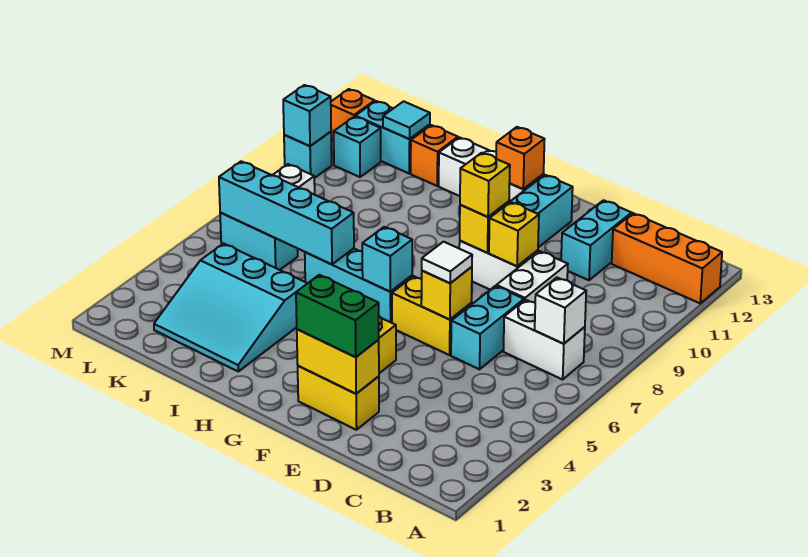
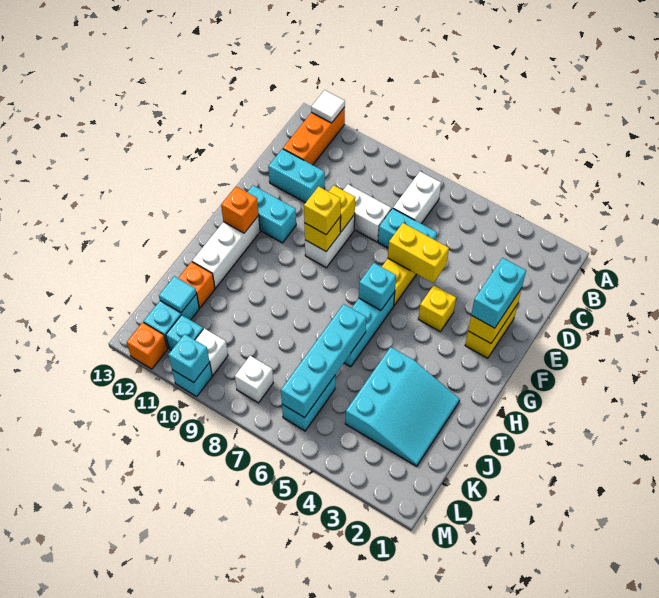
white brick B7 level 2 -> white brick L10 level 1
green brick E2:F2 level 3 -> cyan brick E2:F2 level 3
yellow brick E6 level 2 -> yellow brick E5:E6 level 2
white tile E6 level 3 -> white tile A12 level 2

